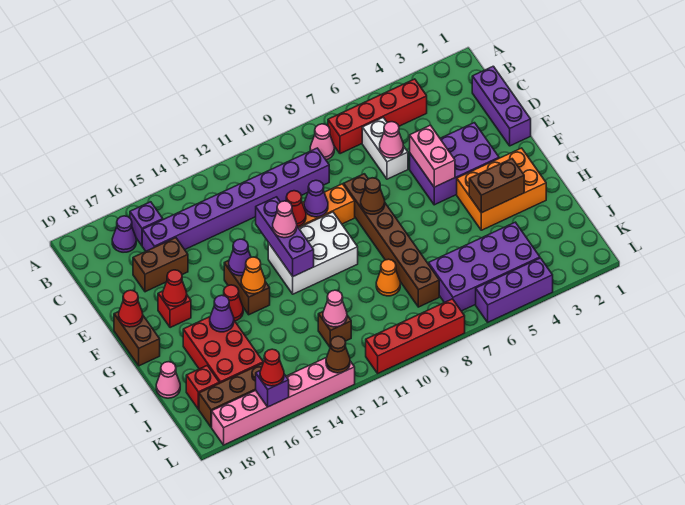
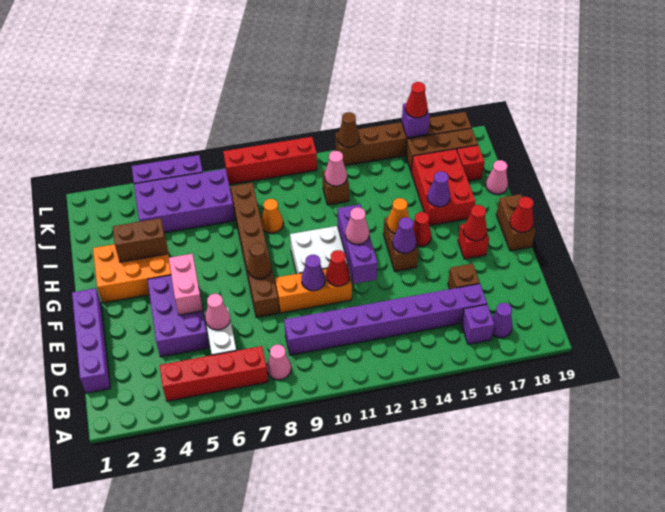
purple brick C1:E1 level 1 -> purple brick C1:F1 level 1
brown brick D16:D17 level 1 -> brown brick D16 level 1
purple brick E3:F5 level 1 -> purple brick D4:F5 level 1
pink brick L13:L18 level 1 -> brown brick L13:L18 level 1

